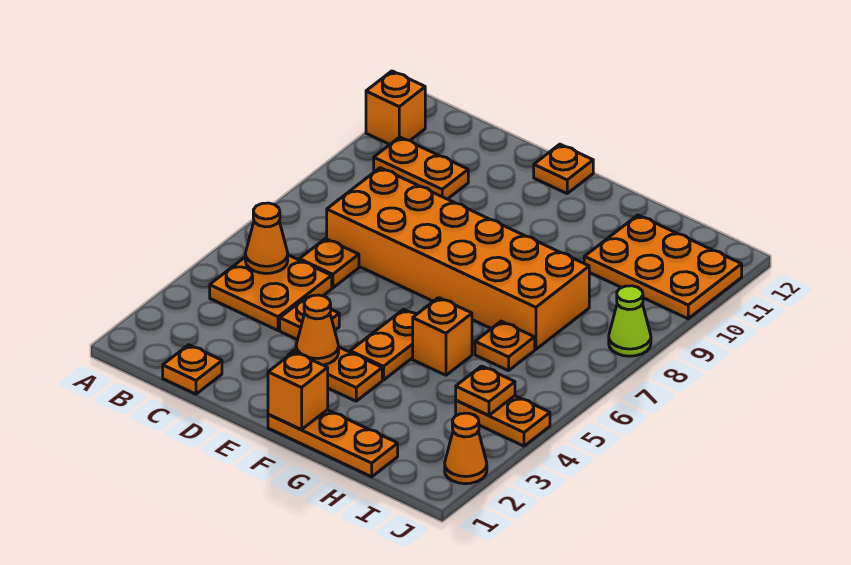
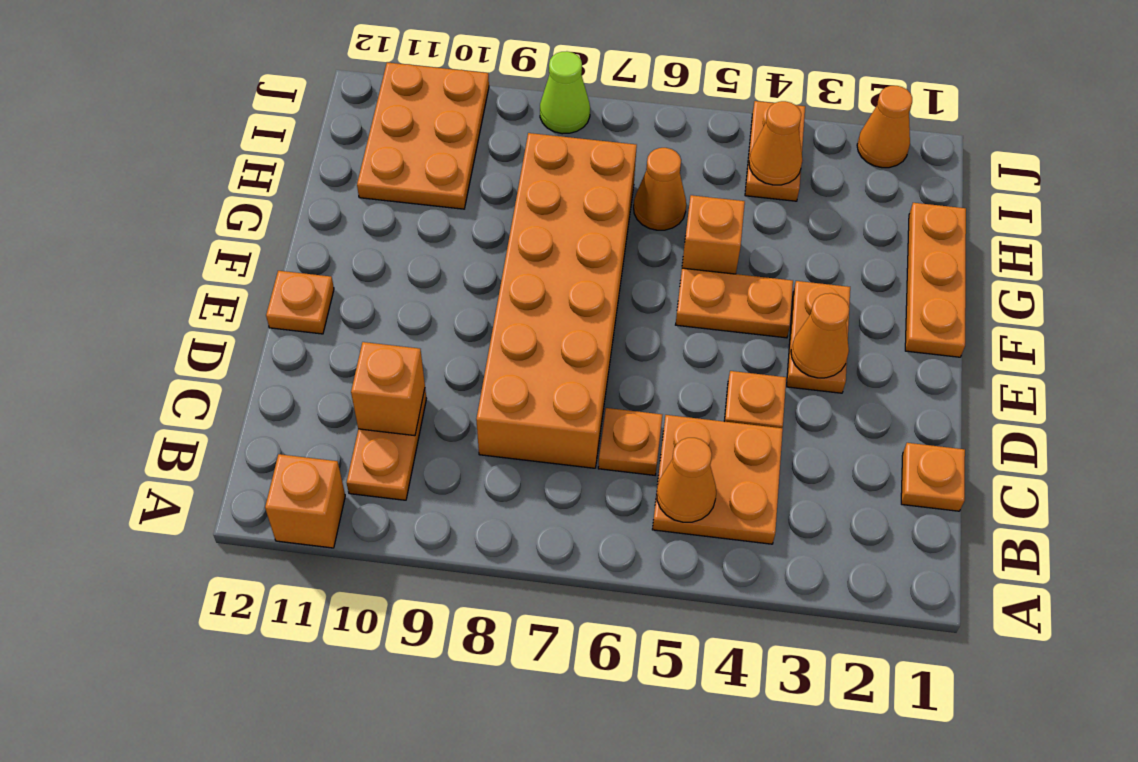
orange brick F1 level 2 -> orange brick C10 level 2
orange plate H6 level 1 -> orange cone H6 level 1
orange plate I4 level 2 -> orange cone I4 level 2

